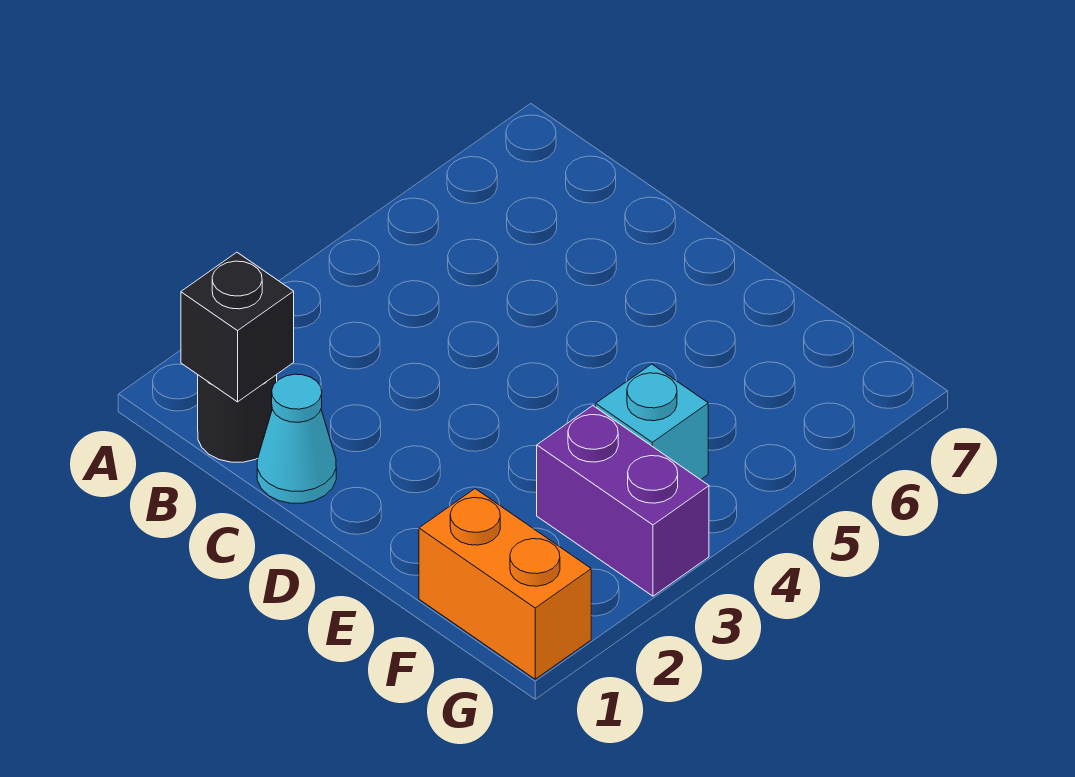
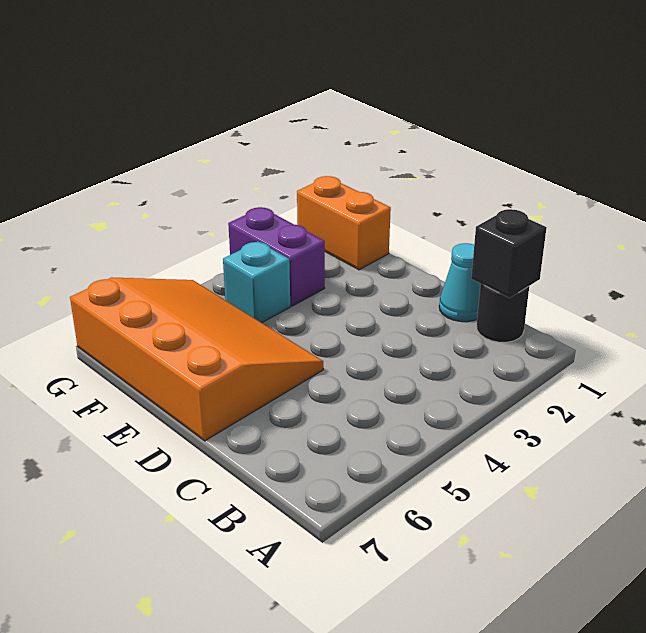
none -> orange slope D5:G7 level 1 top 7

